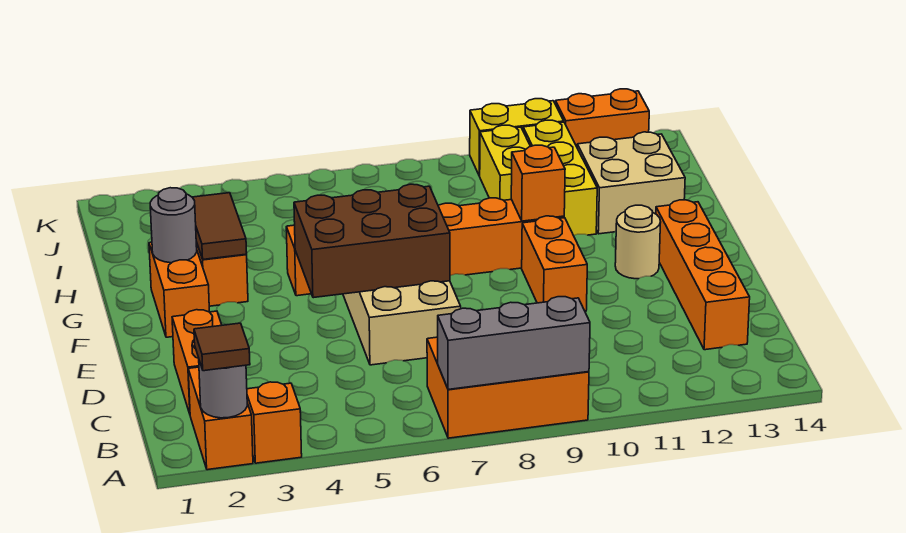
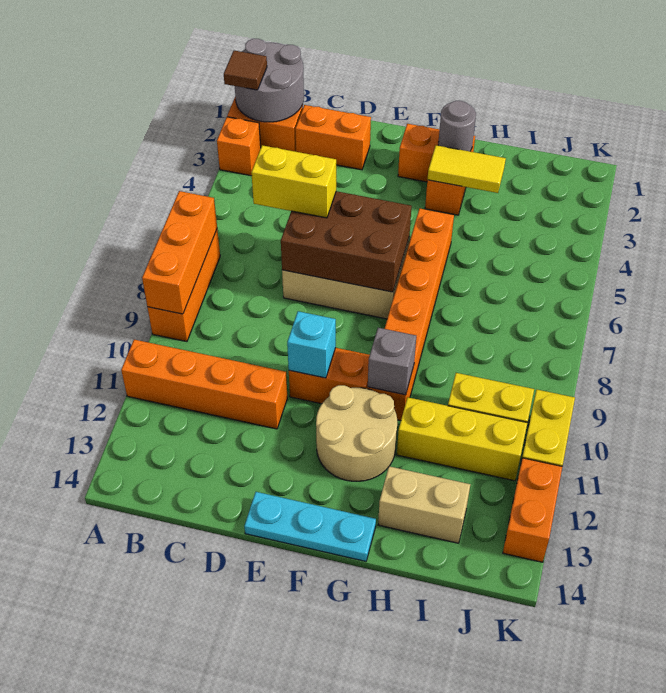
grey round brick A2 level 2 -> grey round brick A1:B2 level 2
orange brick A7:B9 level 1 -> orange brick A7:A9 level 1
grey brick A7:A9 level 2 -> orange brick A7:A9 level 2
none -> yellow brick C6:D6 level 3
orange brick C13:F13 level 1 -> orange brick A11:D11 level 1
brown brick E5:F7 level 2 -> brown brick D6:F7 level 2
none -> cyan brick E10 level 2
none -> cyan plate E14:G14 level 1
tan round brick F12 level 1 -> tan round brick F11:G12 level 1
brown tile G3:H3 level 2 -> yellow tile G3:H3 level 2
orange brick G10 level 2 -> grey brick G10 level 2
tan brick H12:I13 level 1 -> tan brick H13:I13 level 1

